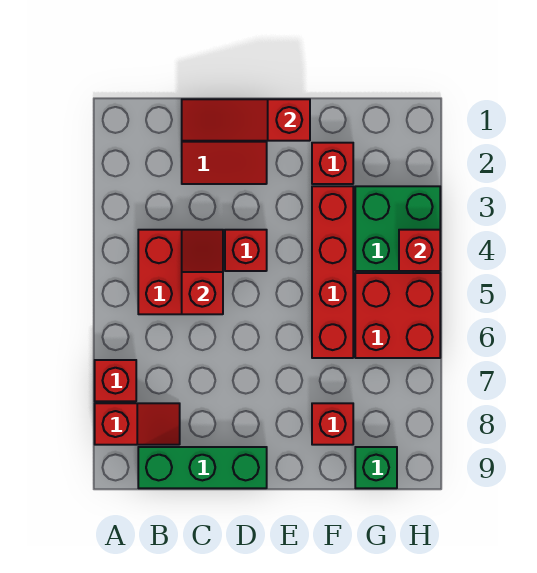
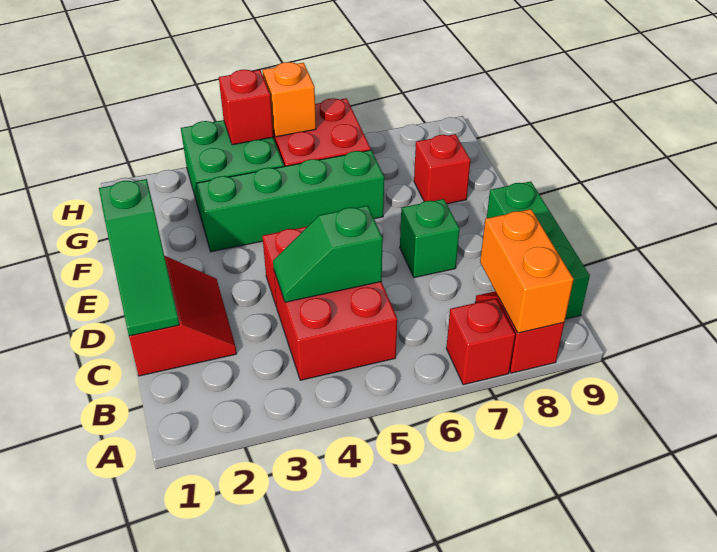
none -> orange brick A8:B8 level 2
red slope C1:E1 level 2 top E -> green slope C1:E1 level 2 top E
red slope C4:C5 level 2 top 5 -> green slope C4:C5 level 2 top 5
red brick F2 level 1 -> none
red brick F3:F6 level 1 -> green brick F3:F6 level 1
green brick G9 level 1 -> green brick D7 level 1
none -> orange brick H5 level 2

